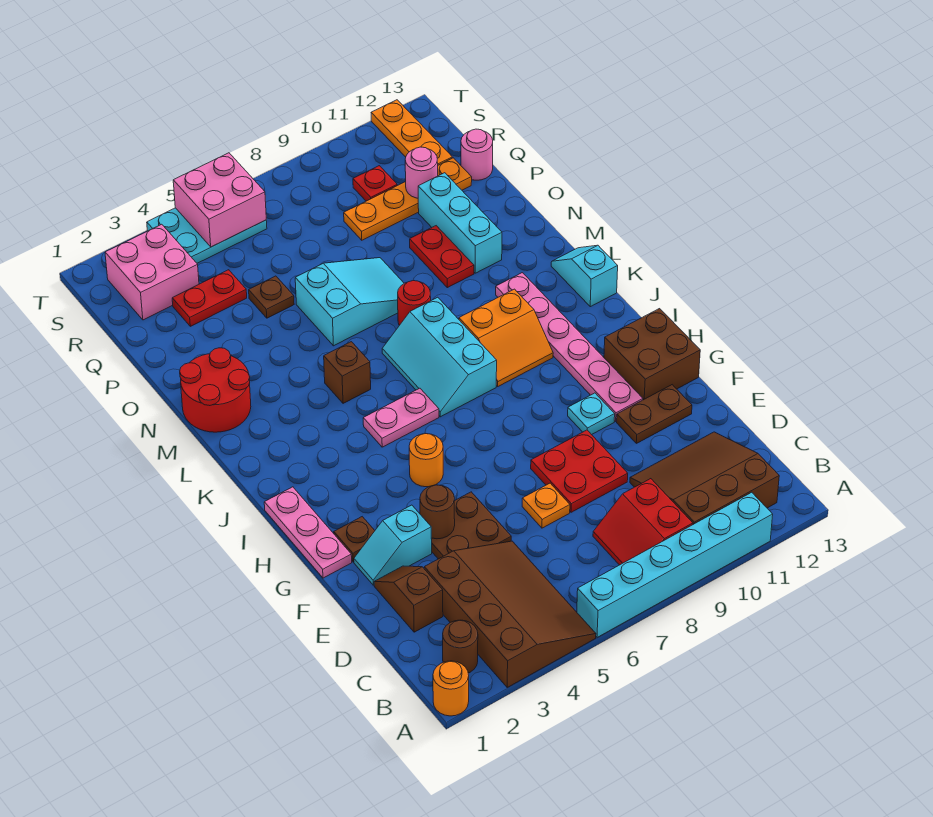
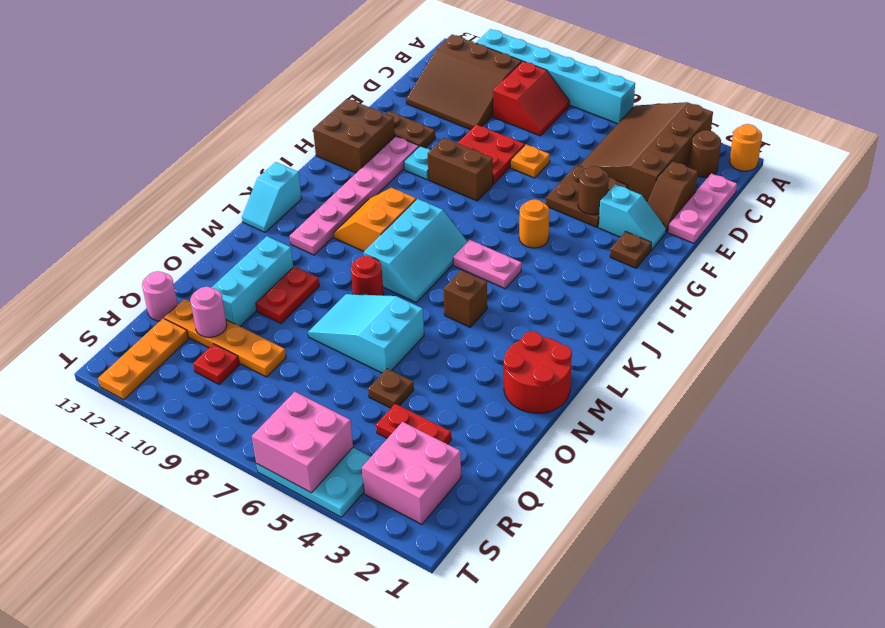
pink plate G1:I1 level 1 -> pink plate C1:E1 level 1
none -> brown brick G8:G9 level 1
orange slope J9:K10 level 1 top K -> orange slope J9:K10 level 1 top 9

